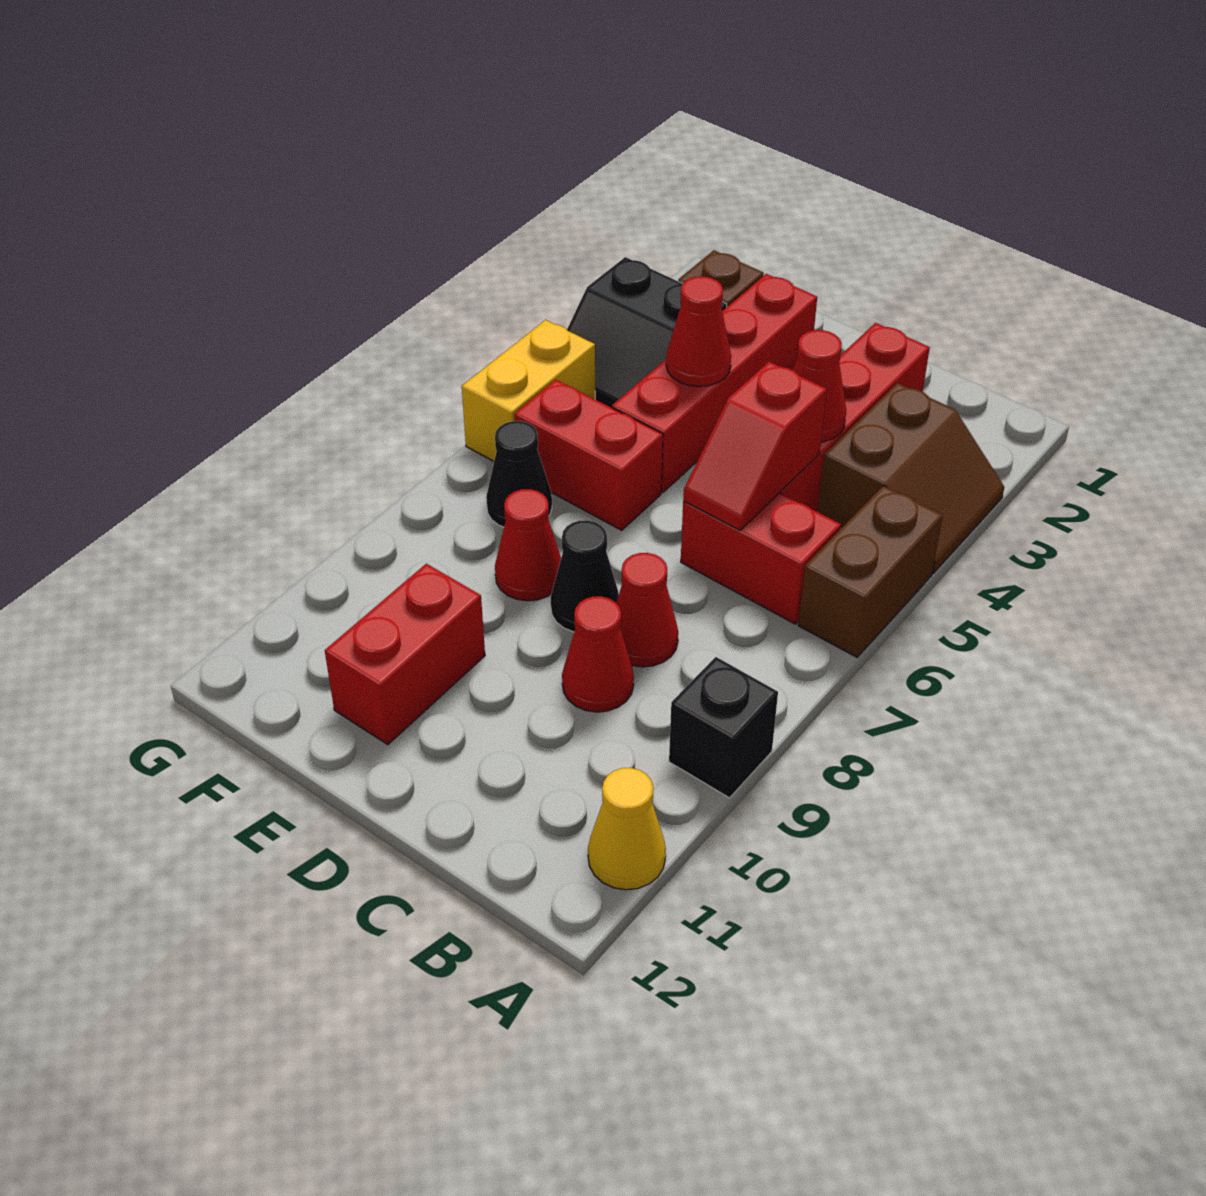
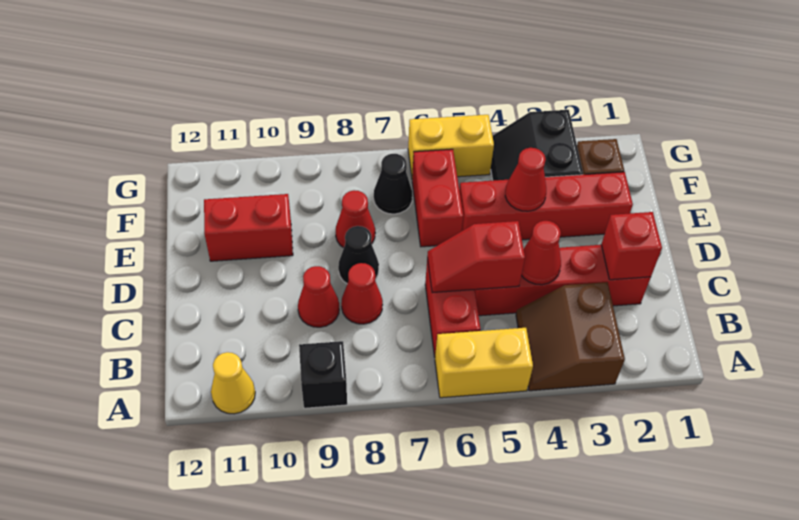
brown slope A3:B4 level 1 top B -> brown slope A3:B4 level 1 top 3
brown brick A5:A6 level 1 -> yellow brick A5:A6 level 1
none -> red brick C2 level 2

